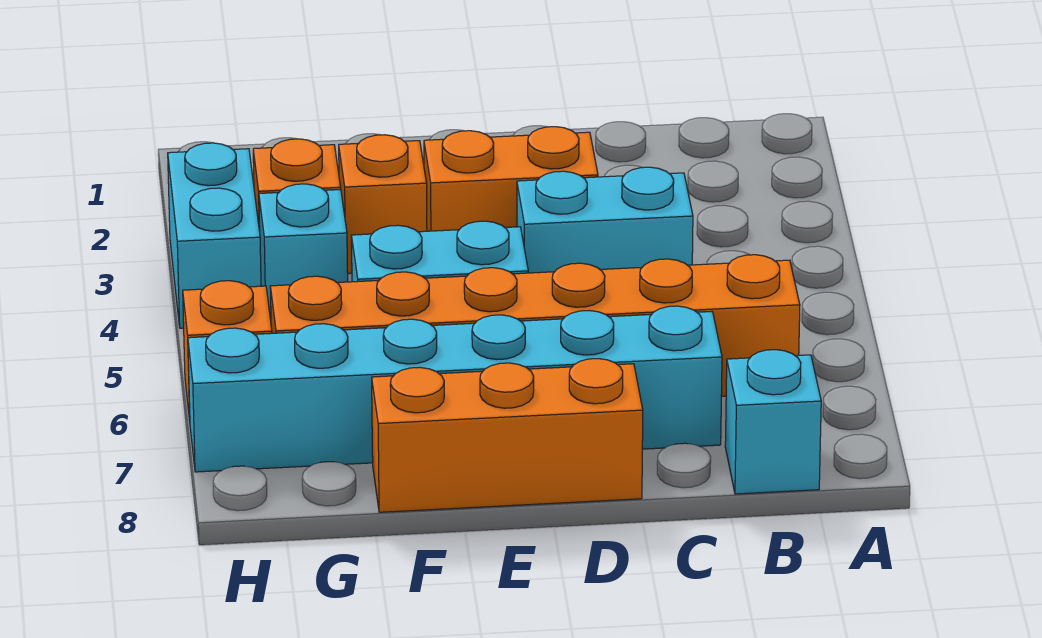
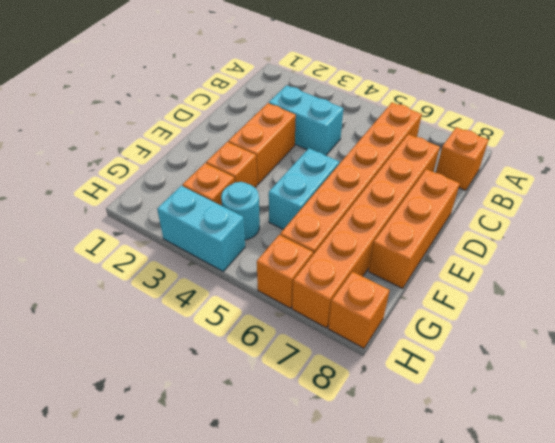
cyan brick B8 level 1 -> orange brick B8 level 1
cyan brick C4:D4 level 1 -> cyan brick C3:C4 level 1
cyan brick C7:H7 level 1 -> orange brick C7:H7 level 1
cyan brick G4 level 1 -> cyan round brick G4 level 1
none -> orange brick H8 level 1

